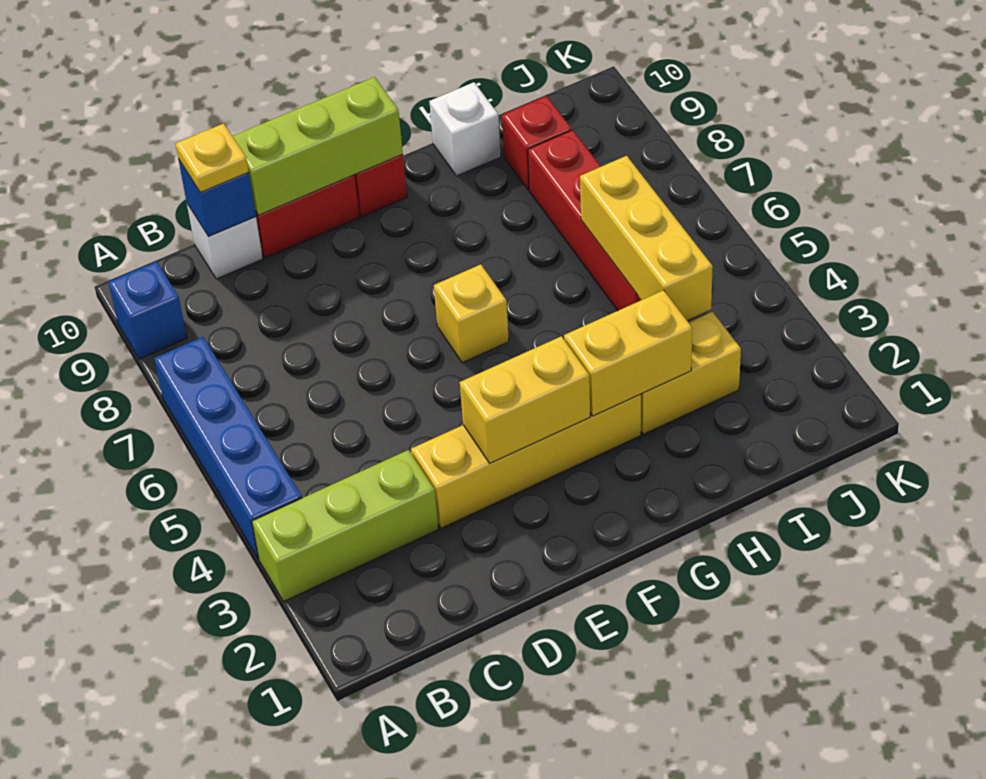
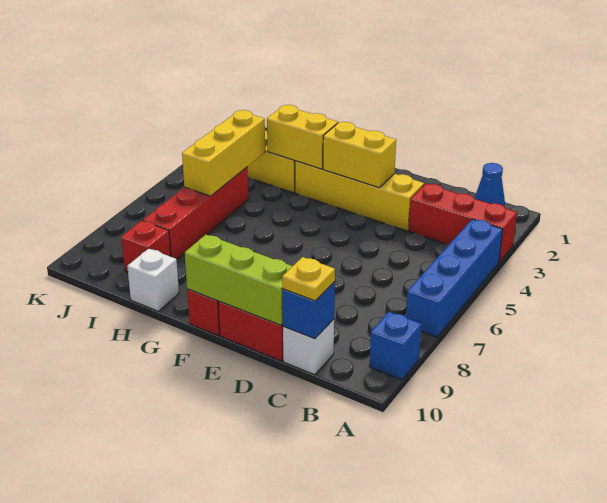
lime brick A3:C3 level 1 -> red brick A3:C3 level 1
none -> blue cone B1 level 1
yellow brick F6 level 1 -> none

